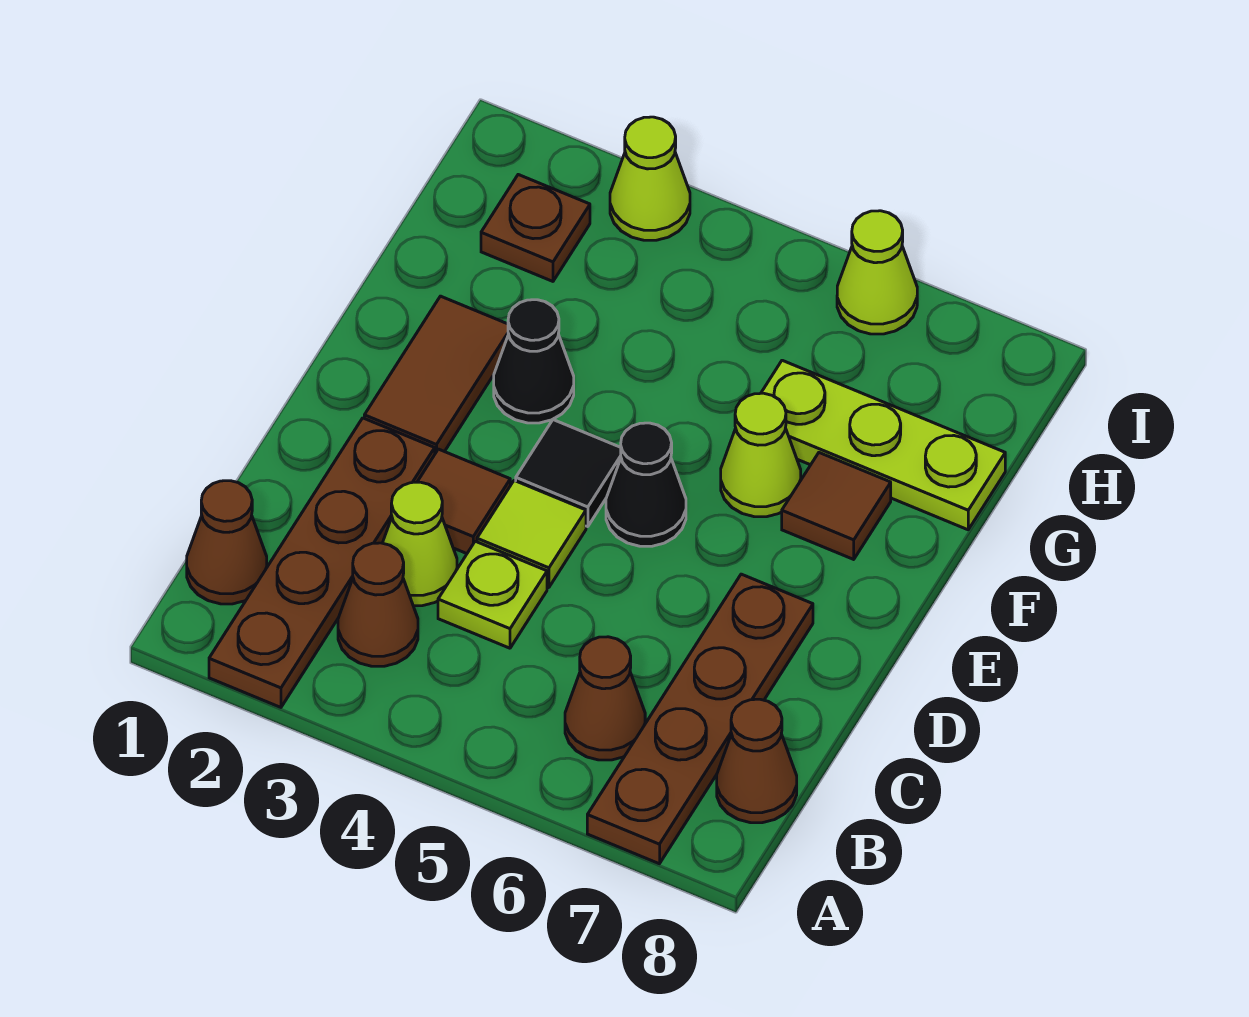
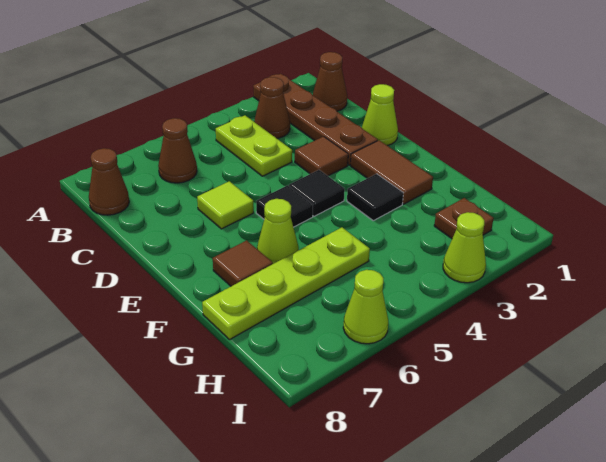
brown plate A7:D7 level 1 -> none
lime cone C3 level 1 -> lime cone D1 level 1
lime plate C4 level 1 -> lime plate B4:C4 level 1
lime tile D4 level 1 -> lime tile D6 level 1
black cone E5 level 1 -> black tile E5 level 1
black cone F3 level 1 -> black tile F3 level 1
lime plate G6:G8 level 1 -> lime plate G5:G8 level 1

